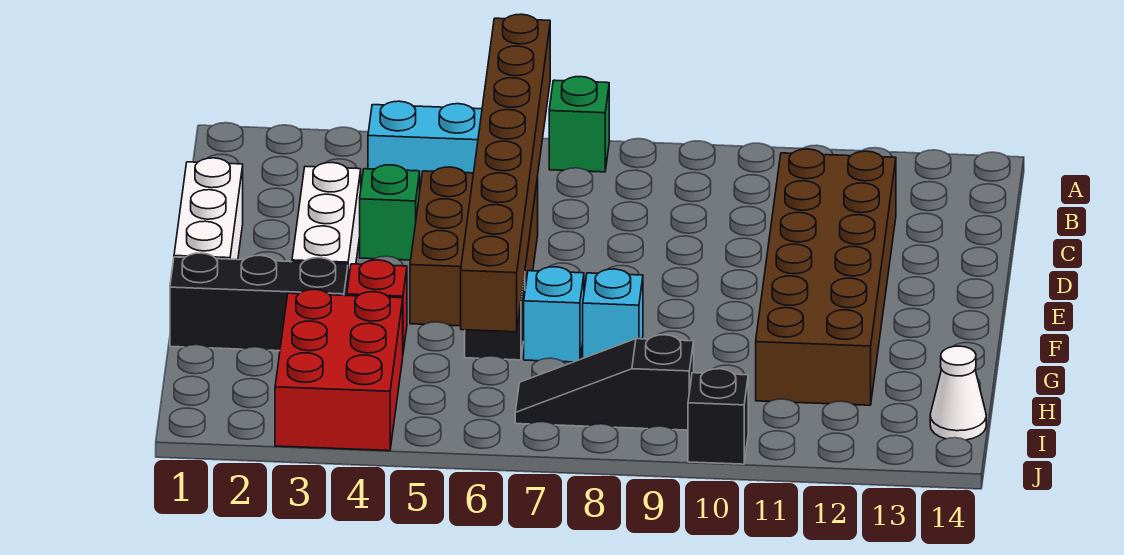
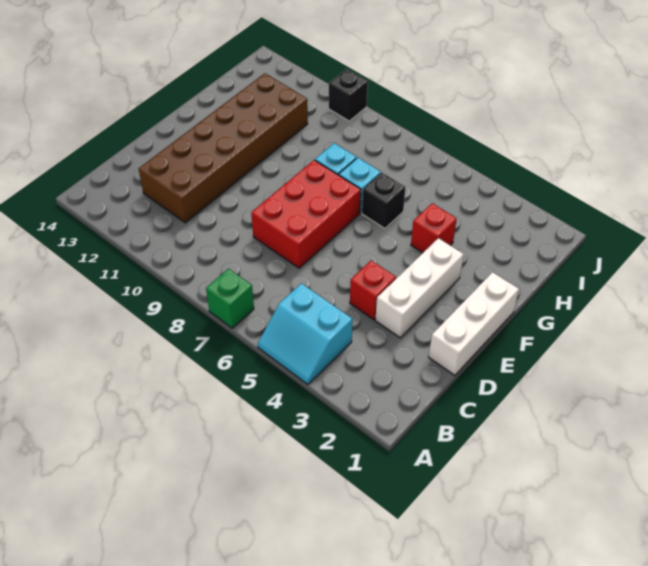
brown brick A6:H6 level 2 -> none
green brick D4 level 1 -> red brick D4 level 1
brown brick D5:F6 level 1 -> none
black brick G1:G3 level 1 -> none
red brick H3:J4 level 1 -> red brick D7:F8 level 1
black slope I7:I9 level 1 top 9 -> none
white cone I14 level 1 -> none

